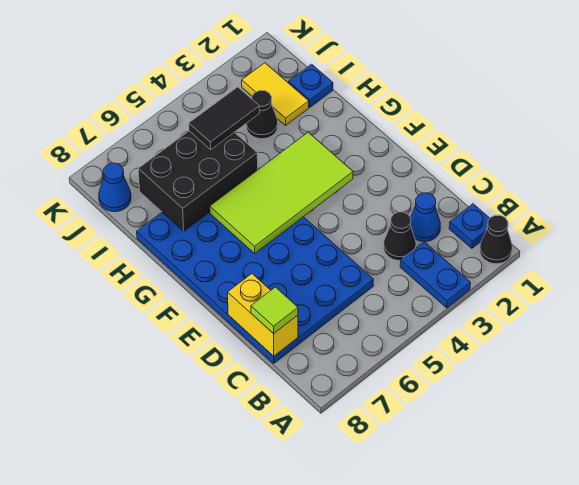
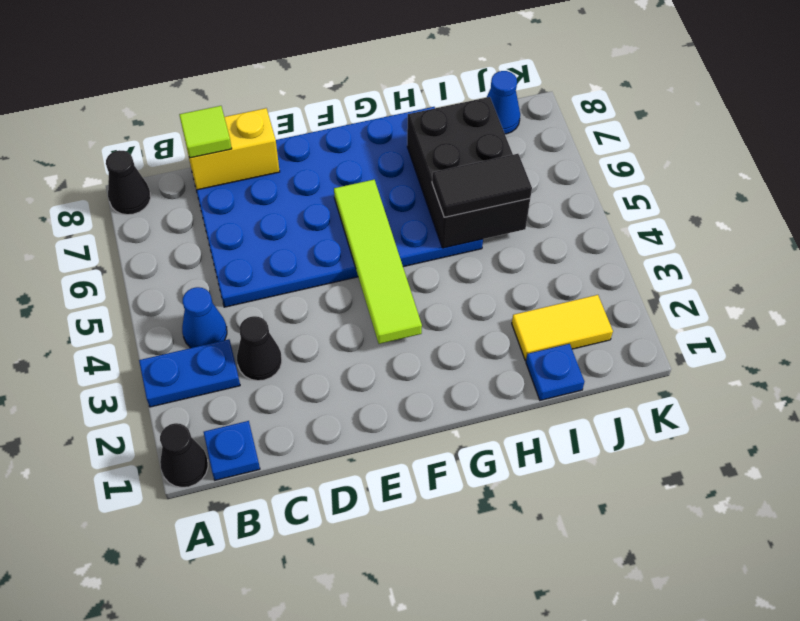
blue cone C2 level 1 -> blue cone B4 level 1
lime tile F3:G6 level 2 -> lime tile F3:F6 level 2
black cone I3 level 1 -> black cone A8 level 1
black tile I4:I5 level 3 -> black tile H5:I5 level 3

